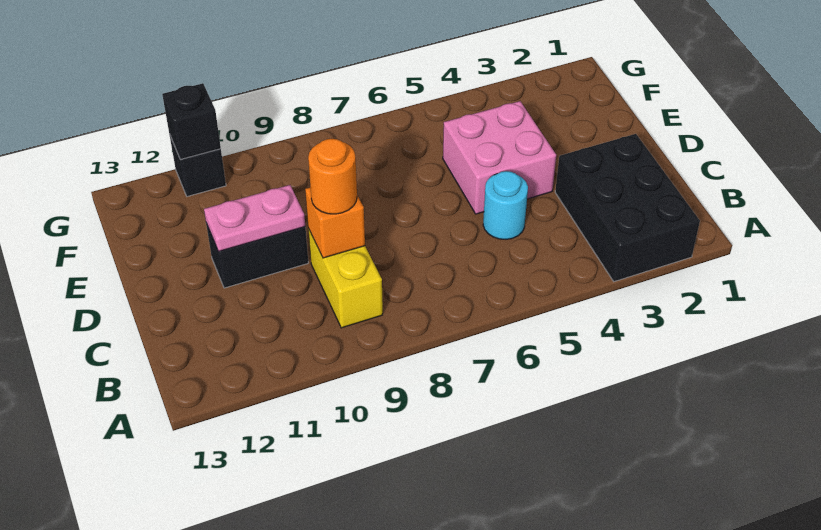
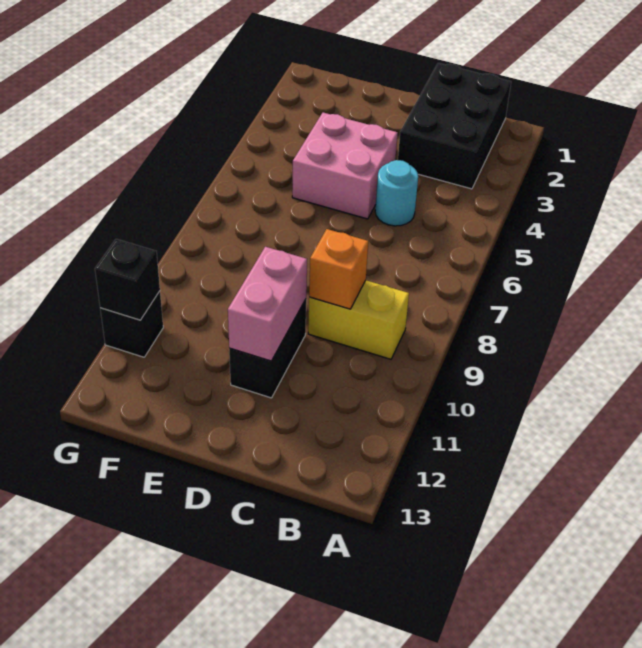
black brick A2:C3 level 1 -> black brick B1:C3 level 1
orange round brick C9 level 3 -> none
pink plate D10:D11 level 2 -> pink brick D10:D11 level 2

